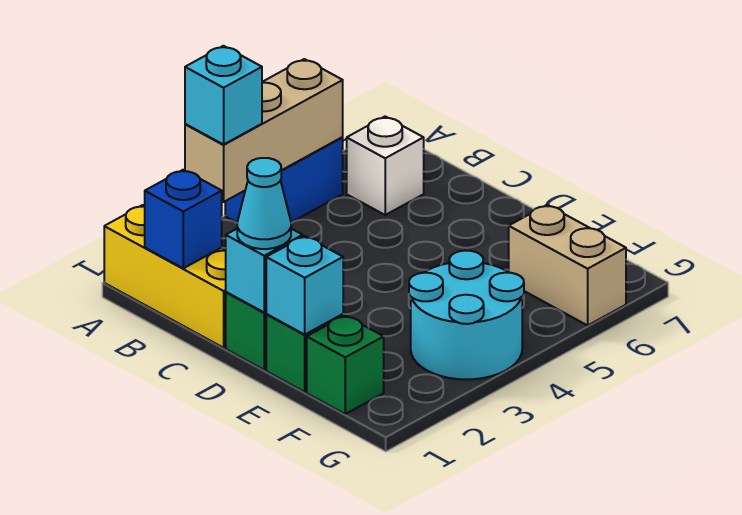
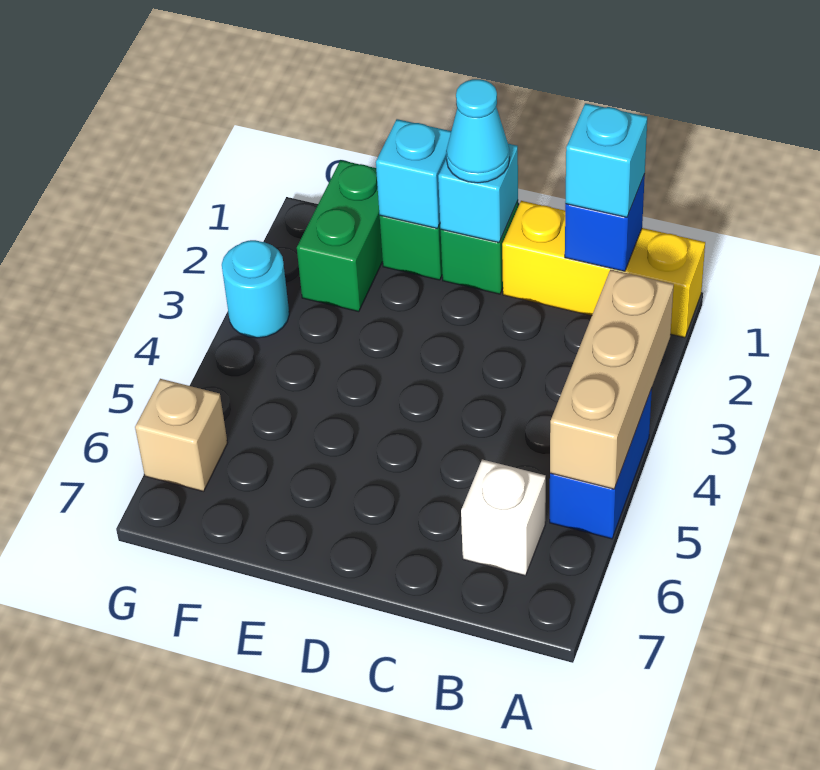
cyan brick A3 level 3 -> cyan brick B1 level 3
green brick F1 level 1 -> green brick F1:F2 level 1
cyan round brick F3:G4 level 1 -> cyan round brick G3 level 1
tan brick F6:G6 level 1 -> tan brick G6 level 1

